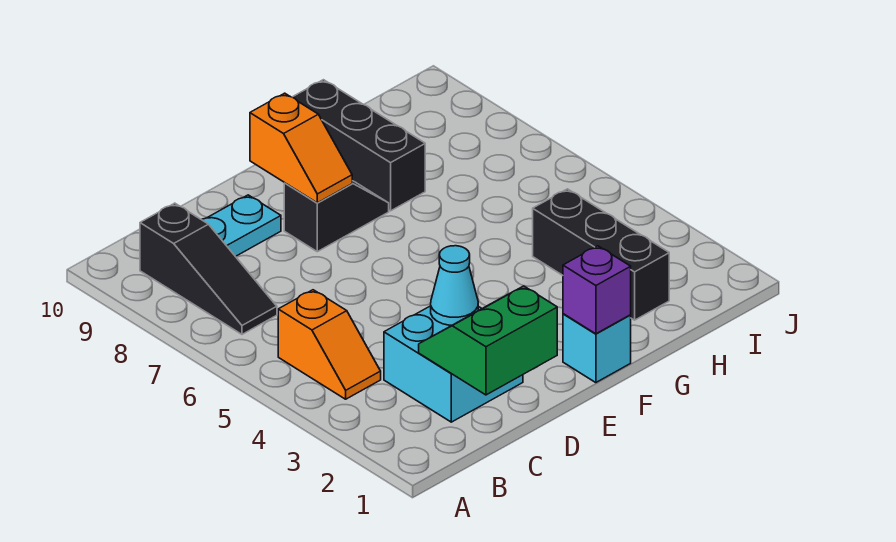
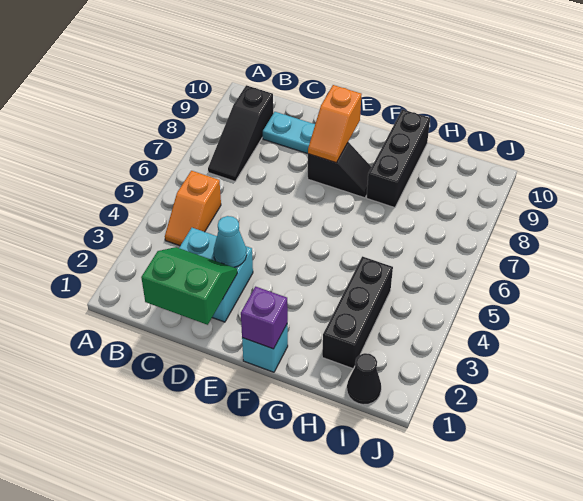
none -> black cone I1 level 1

